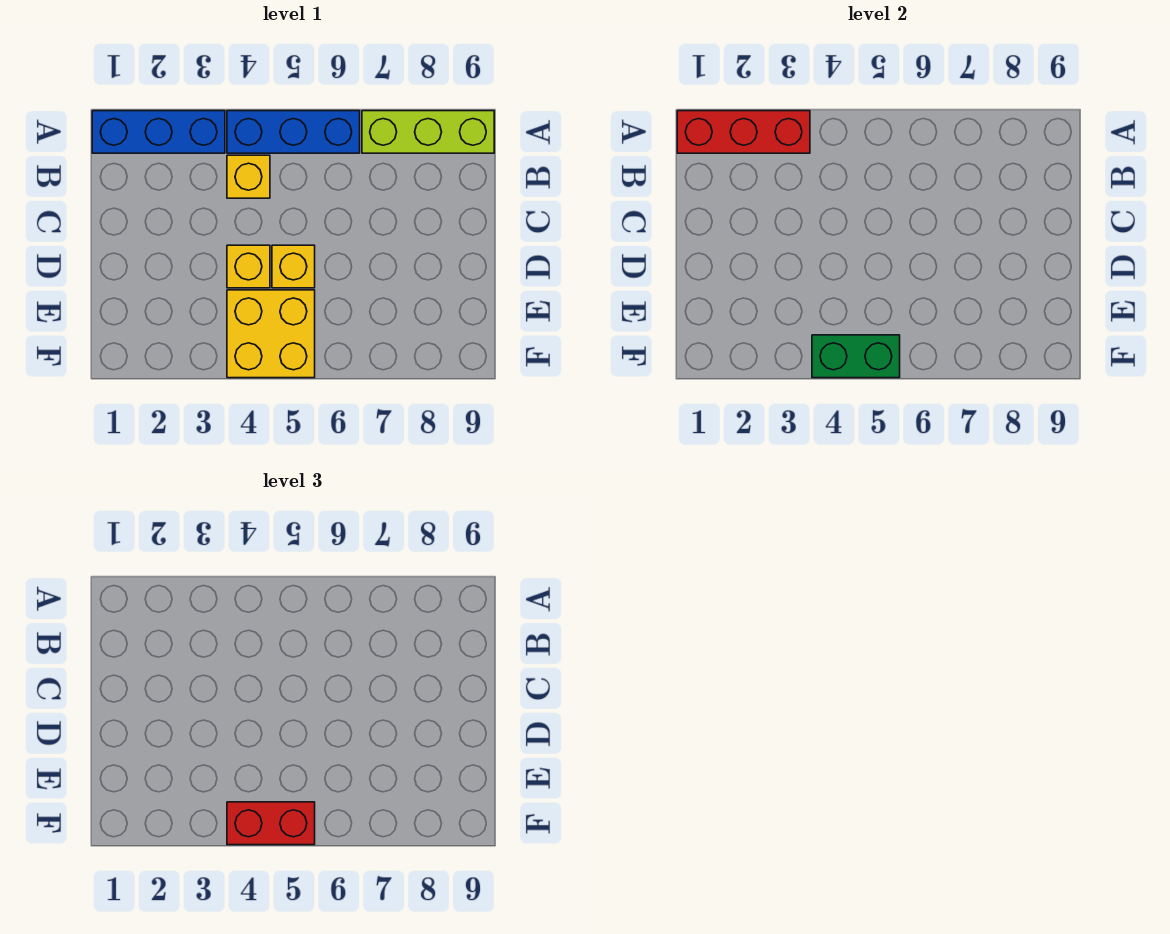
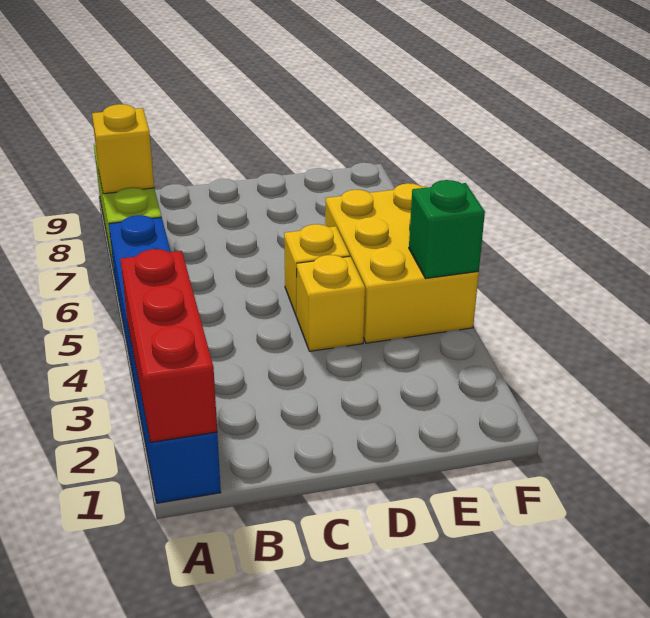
yellow brick B4 level 1 -> yellow brick A8 level 2
yellow brick E4:F5 level 1 -> yellow brick E4:F6 level 1
green brick F4:F5 level 2 -> green brick F4 level 2
red brick F4:F5 level 3 -> none

